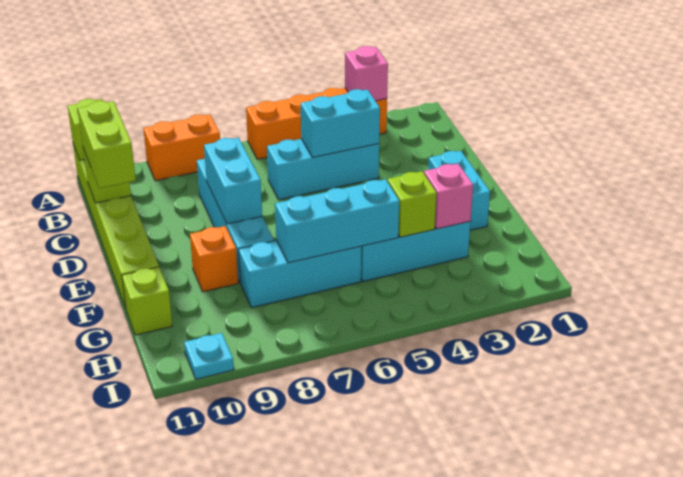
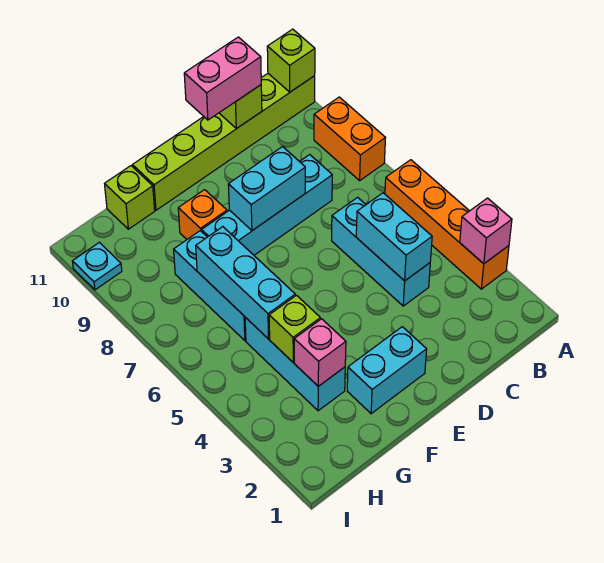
lime brick C11:D11 level 3 -> pink brick C11:D11 level 3

